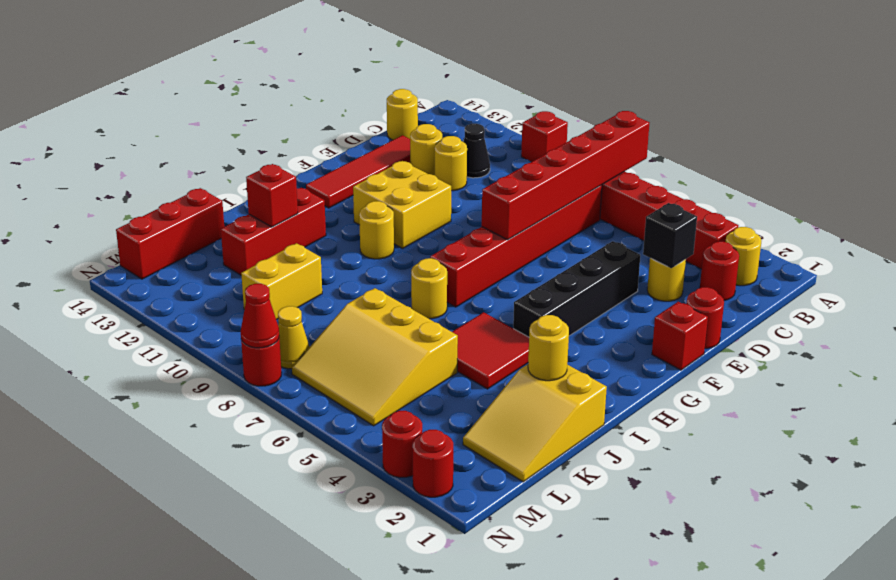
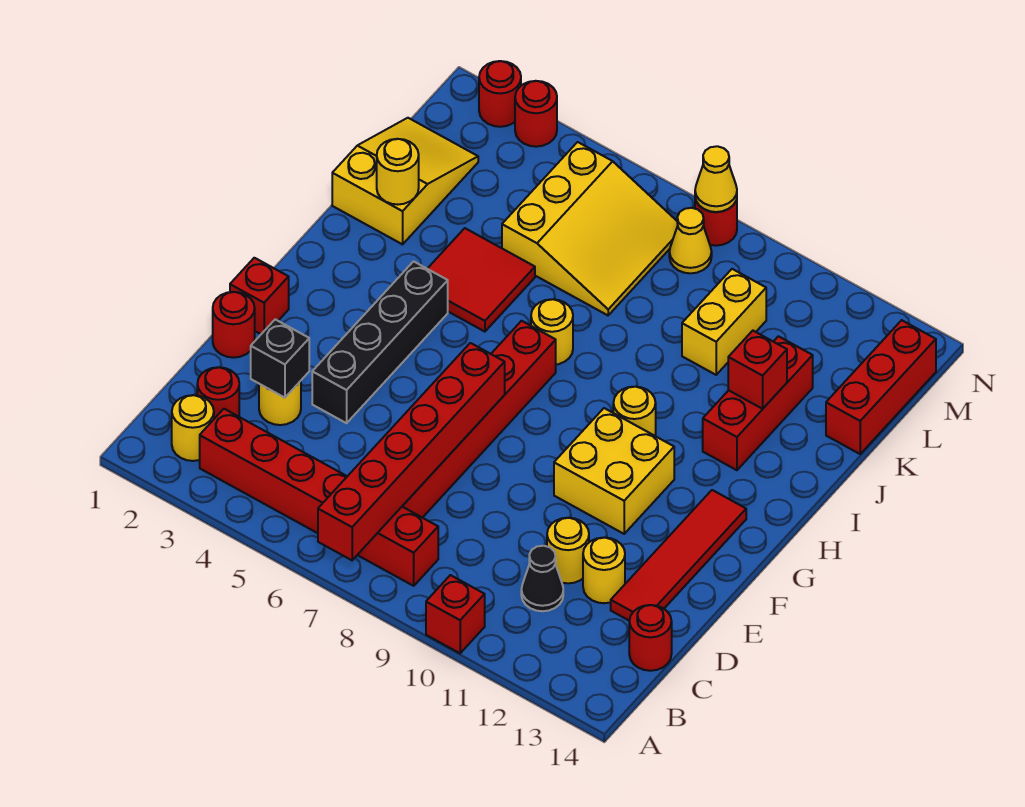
yellow round brick C14 level 1 -> red round brick C14 level 1
yellow slope K5:M7 level 1 top K -> yellow slope K5:M7 level 1 top 5
red cone N8 level 2 -> yellow cone N8 level 2

